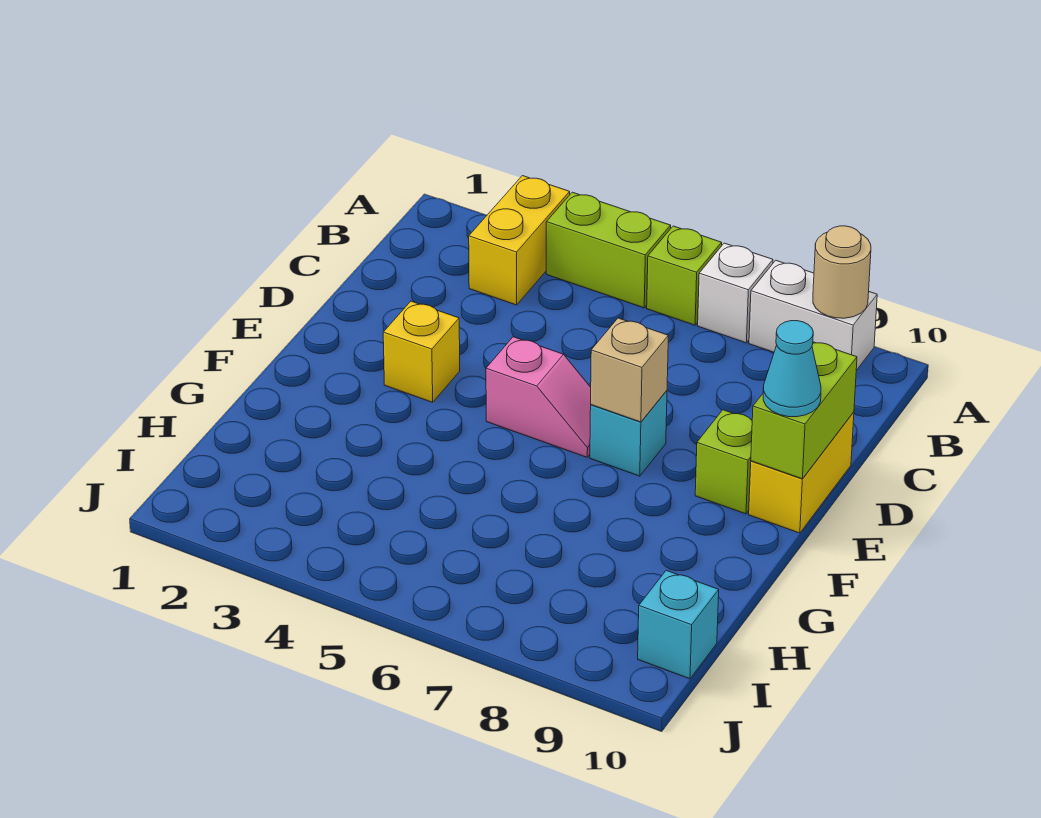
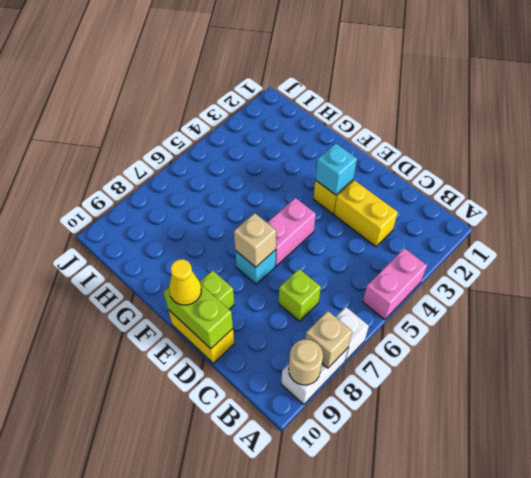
yellow brick A3:B3 level 1 -> yellow brick C3:D3 level 1
lime brick A4:A5 level 1 -> pink brick A4:A5 level 1
lime brick A6 level 1 -> lime brick C7 level 1
none -> tan brick A8 level 2
pink slope E5:E6 level 1 top 5 -> pink brick E5:E6 level 1
cyan cone E10 level 3 -> yellow cone E10 level 3
cyan brick I10 level 1 -> cyan brick E3 level 2

